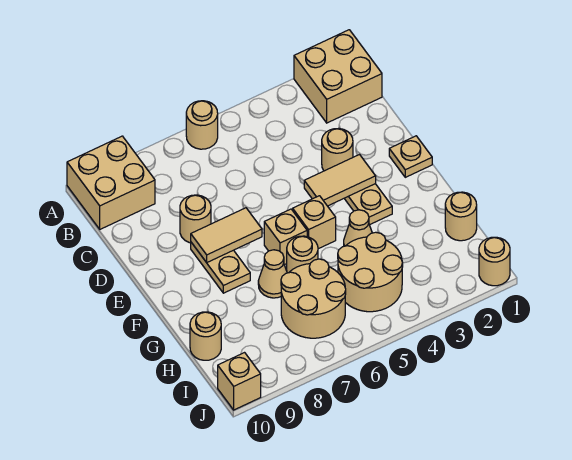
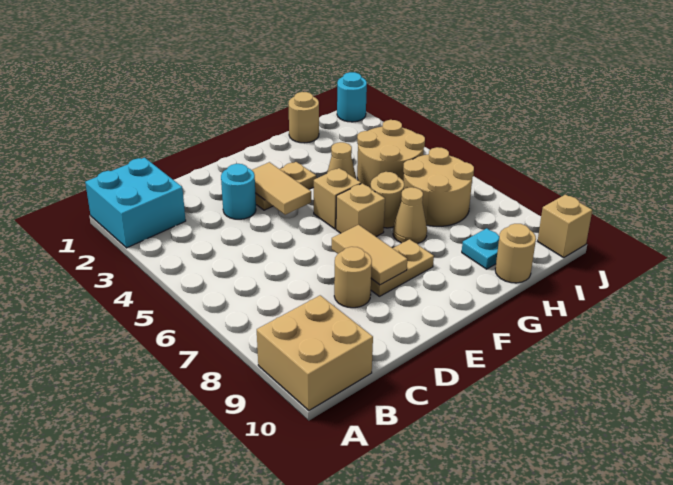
tan brick A1:B2 level 1 -> cyan brick A1:B2 level 1
tan round brick A6 level 1 -> none
tan round brick D3 level 1 -> cyan round brick D3 level 1
tan plate E1 level 1 -> none
none -> cyan plate H9 level 1
tan round brick J1 level 1 -> cyan round brick J1 level 1

